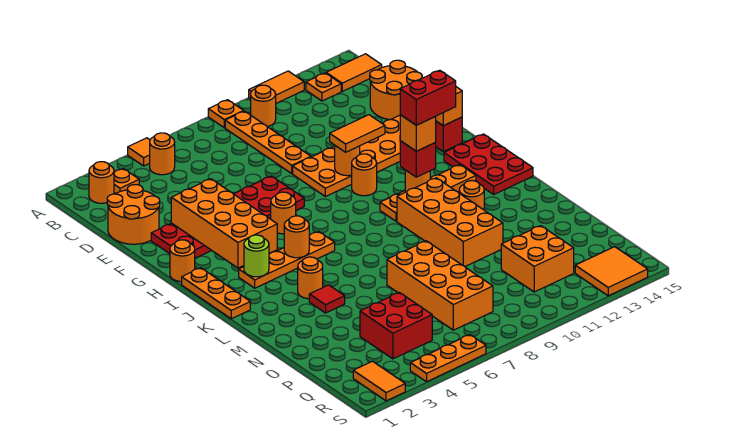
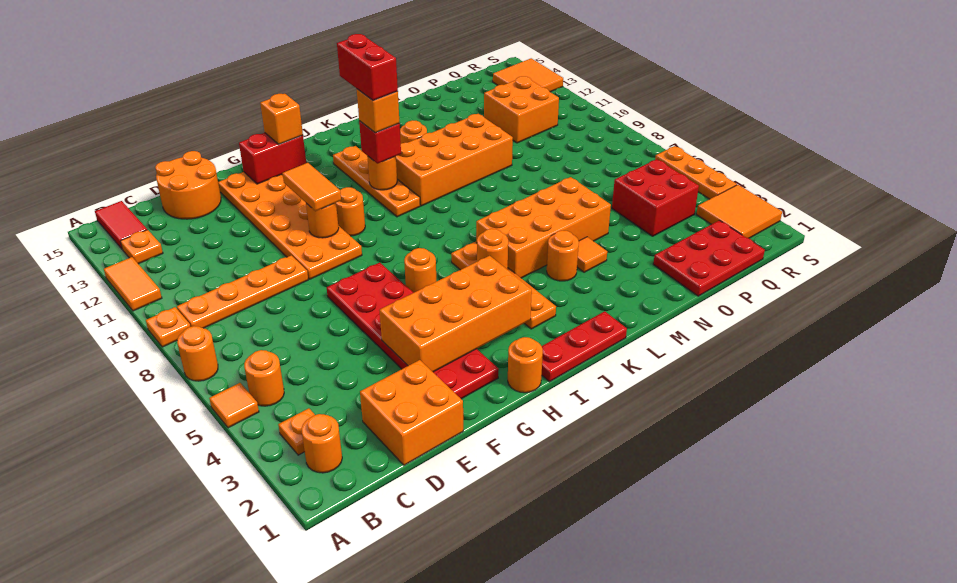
orange round brick B10 level 1 -> orange round brick A7 level 1
orange tile B14:B15 level 1 -> red tile B14:B15 level 1
orange round brick D1:E2 level 1 -> orange brick D1:E2 level 1
orange plate I1:K1 level 1 -> red plate I1:K1 level 1
red plate I14:K15 level 1 -> red plate O1:Q2 level 1
lime round brick J3 level 2 -> none
red tile M4 level 1 -> orange tile M4 level 1
orange brick N7:Q8 level 1 -> orange brick K5:N6 level 1
orange tile R2:S2 level 1 -> orange tile R2:S3 level 1

